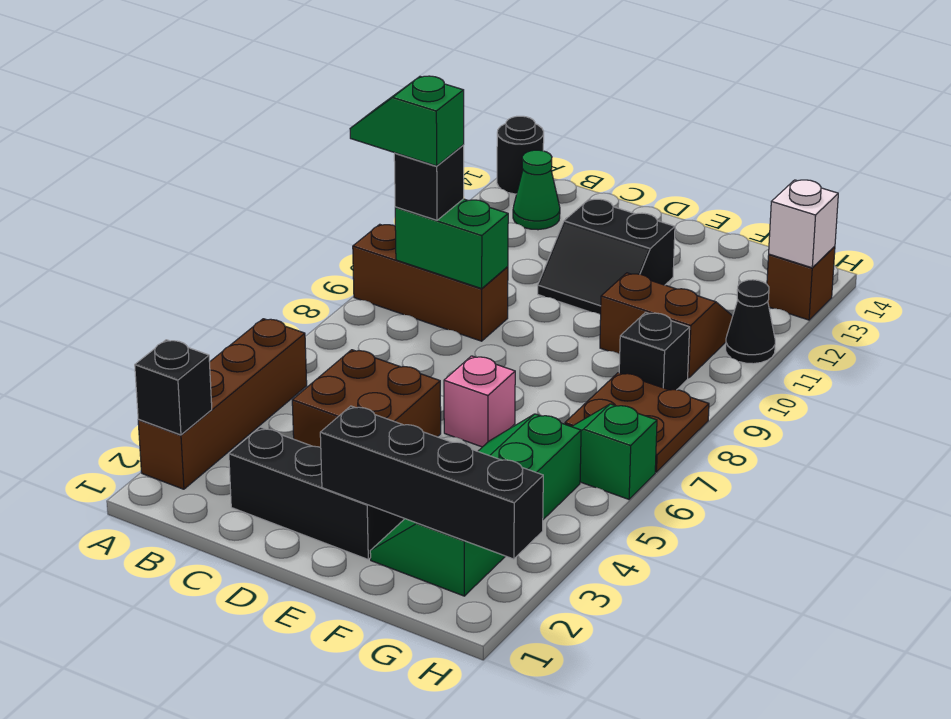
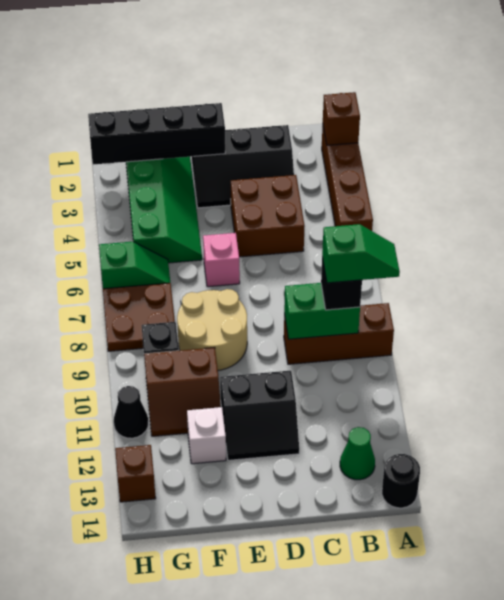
black brick A2 level 2 -> brown brick A2 level 2
black slope D11:E12 level 1 top 12 -> black slope D11:E12 level 1 top 11
none -> tan round brick E8:F9 level 1
white brick H13 level 2 -> white brick F12 level 1

